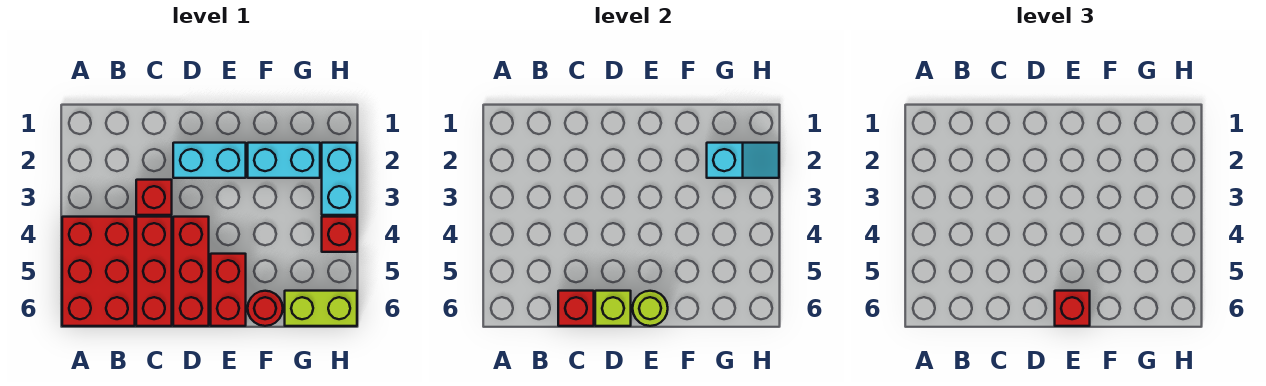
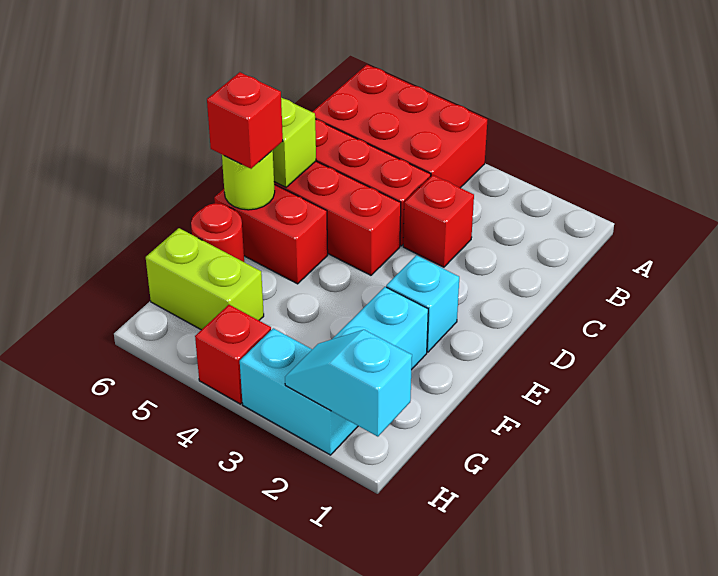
red brick C6 level 2 -> none
cyan brick D2:E2 level 1 -> cyan brick E2 level 1
cyan slope G2:H2 level 2 top G -> cyan slope H1:H2 level 2 top 1
lime brick G6:H6 level 1 -> lime brick G5:G6 level 1

